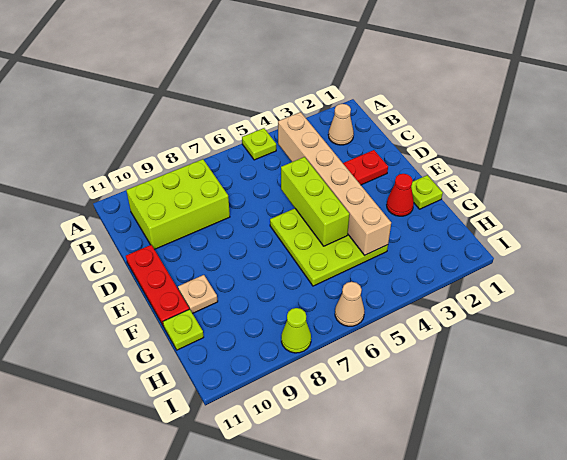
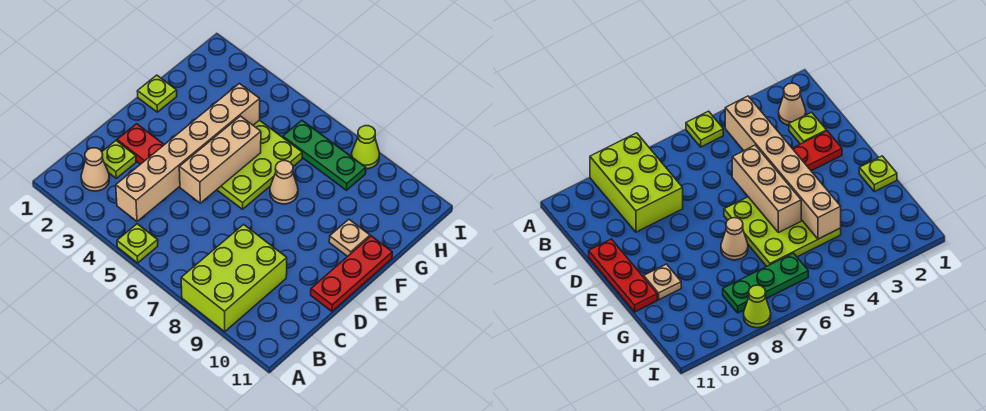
lime brick B8:C10 level 1 -> lime brick A8:C9 level 1
lime brick D5:F5 level 2 -> tan brick D5:F5 level 2
red cone F2 level 1 -> none
lime plate G11 level 1 -> lime plate C2 level 1
none -> green plate H6:H8 level 1
tan cone I6 level 1 -> tan cone F7 level 1

